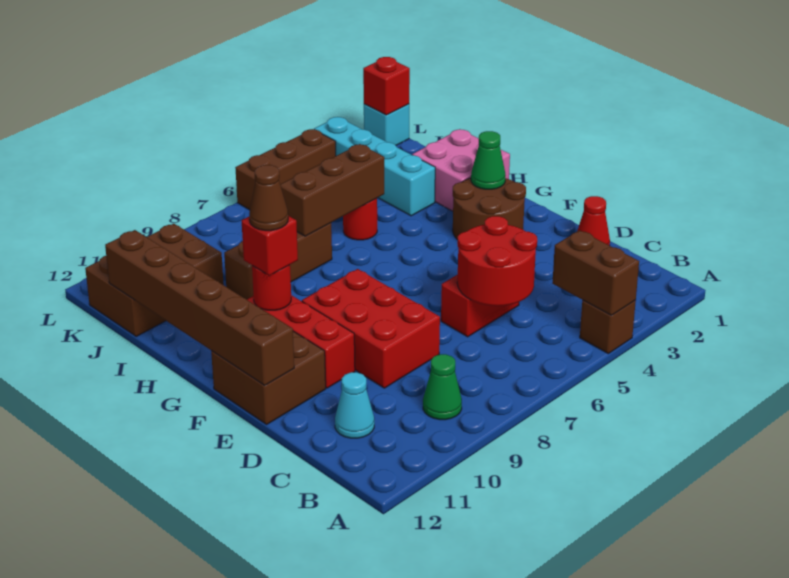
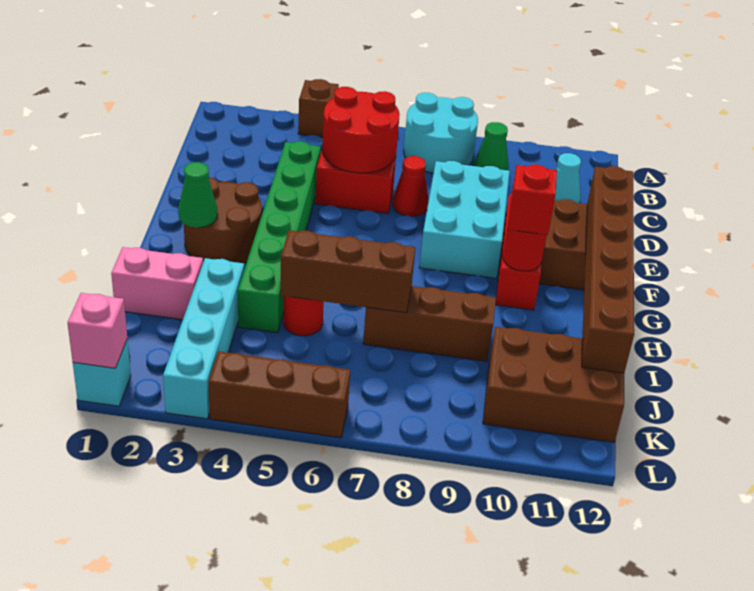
brown brick A4:B4 level 2 -> none
none -> cyan round brick A7:B8 level 1
red cone D1 level 1 -> red cone D7 level 1
none -> green brick D4:I4 level 1
red brick D8:F9 level 1 -> cyan brick D8:F9 level 1
brown cone G10 level 4 -> none
pink brick H1:I2 level 1 -> pink brick I1:I2 level 1
red brick L1 level 2 -> pink brick L1 level 2

